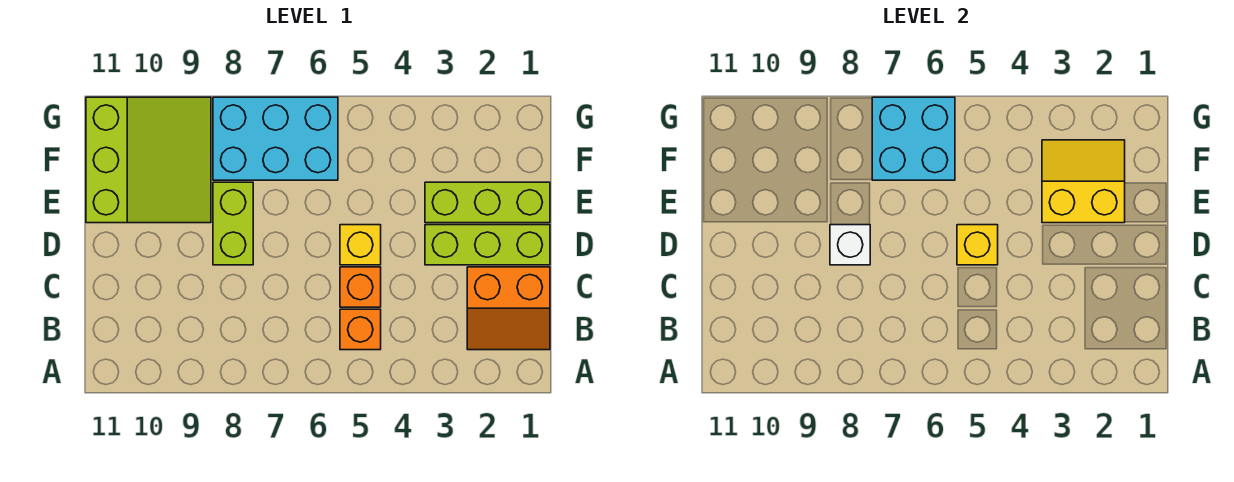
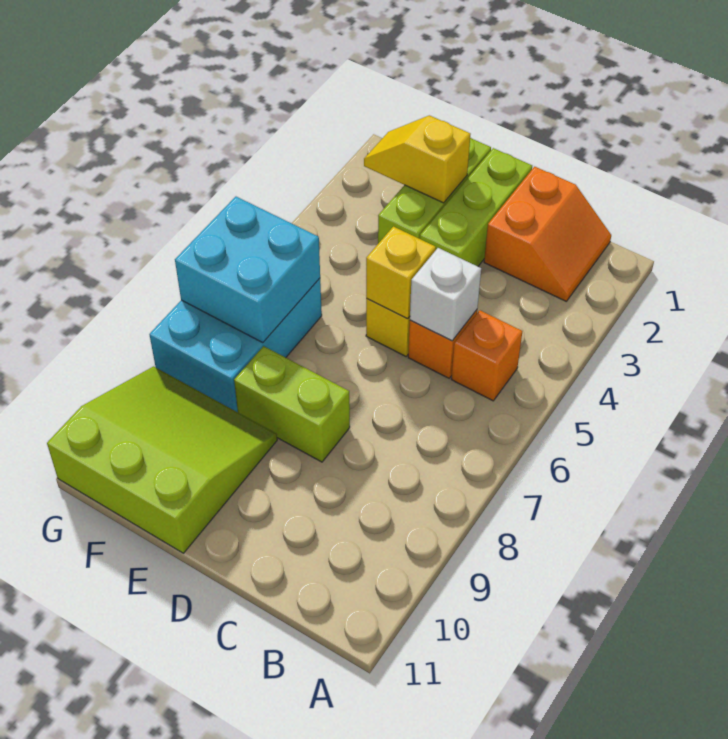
white brick D8 level 2 -> white brick C5 level 2
yellow slope E2:F3 level 2 top E -> yellow slope E2:F2 level 2 top E

